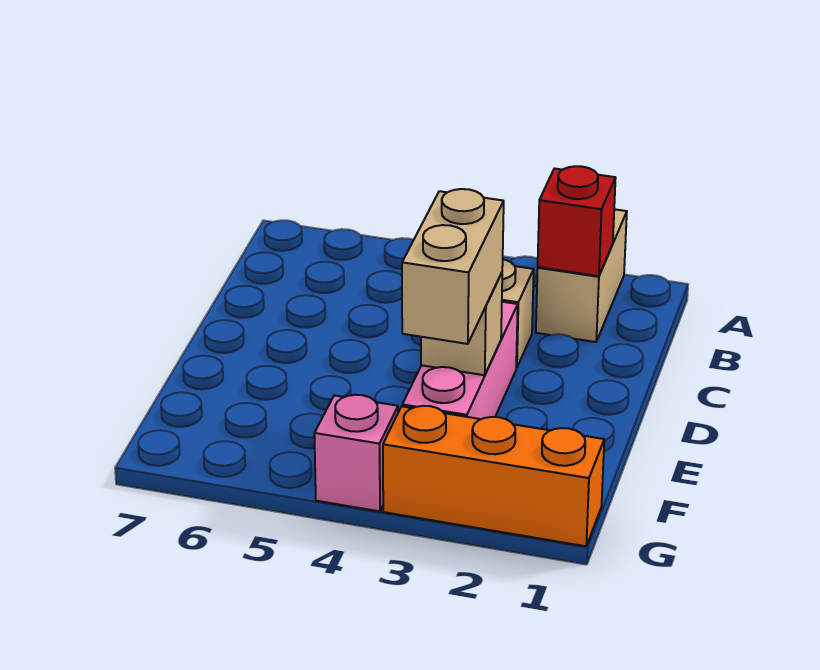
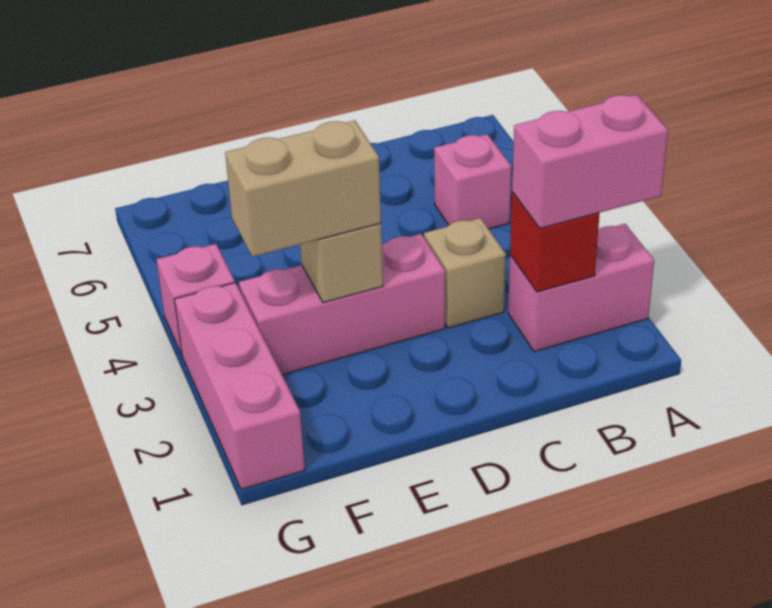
tan brick A2:B2 level 1 -> pink brick A2:B2 level 1
none -> pink brick A2:B2 level 3
none -> pink brick B5 level 1
orange brick G1:G3 level 1 -> pink brick G1:G3 level 1

